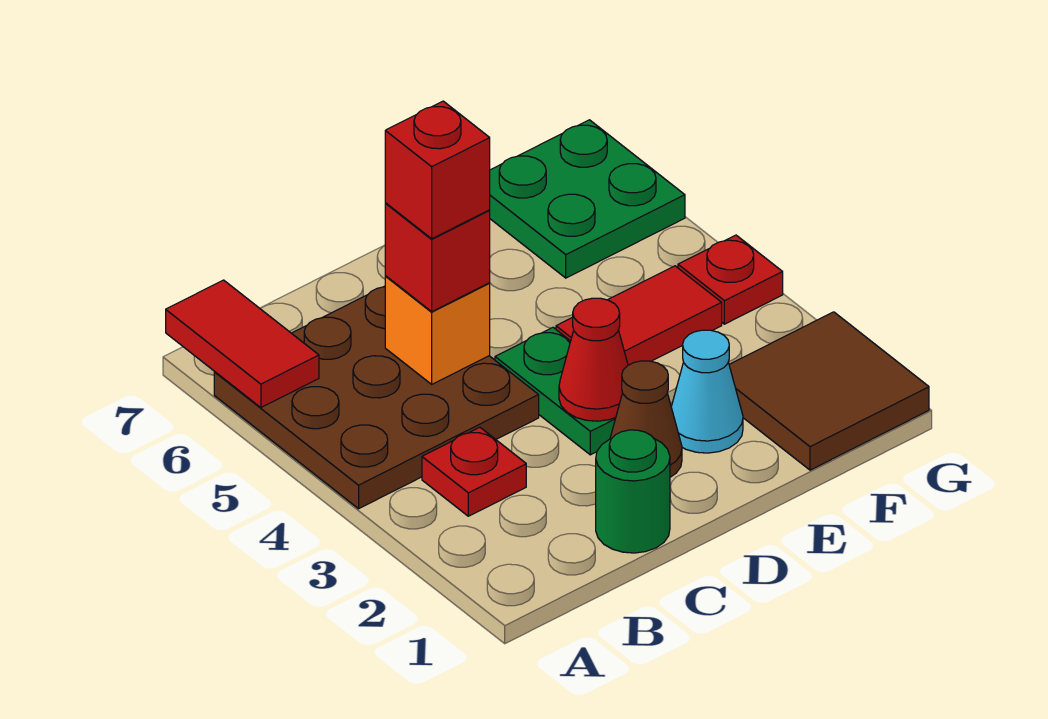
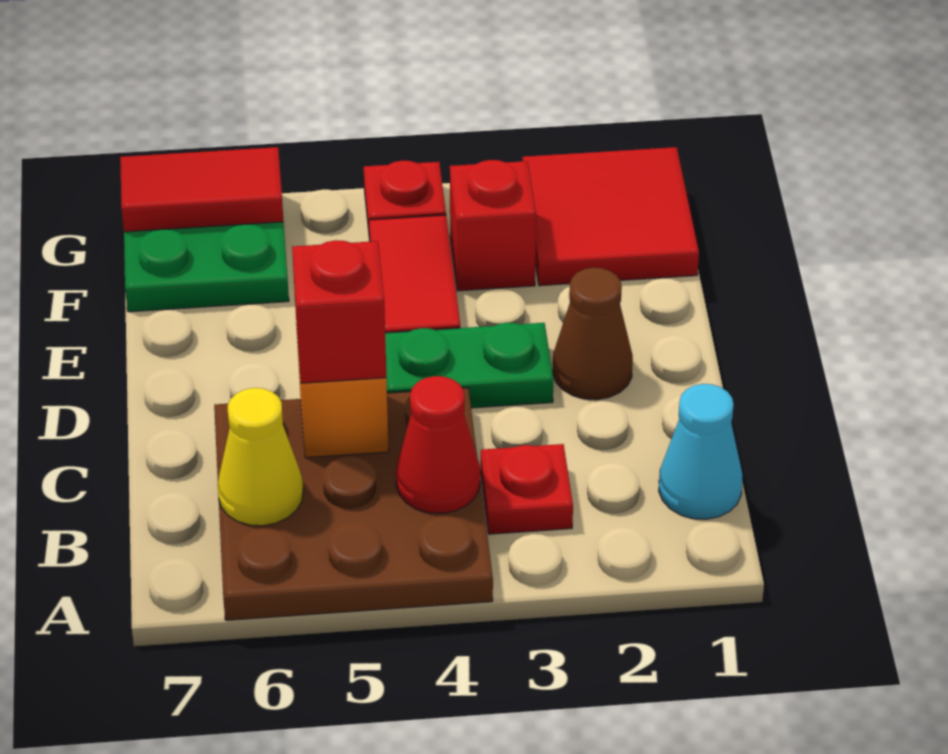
red tile A6:A7 level 2 -> red tile G6:G7 level 2
none -> yellow cone B6 level 2
green round brick C1 level 1 -> none
red brick C5 level 4 -> red brick F3 level 1
red cone D3 level 2 -> red cone B4 level 2
cyan cone E2 level 1 -> cyan cone B1 level 1
brown tile F1:G2 level 1 -> red tile F1:G2 level 1

